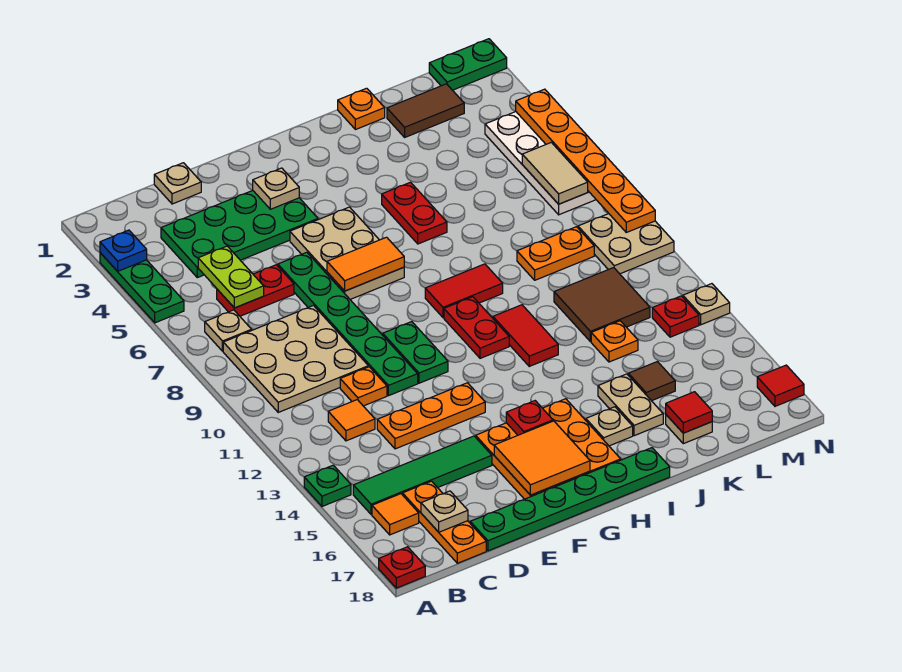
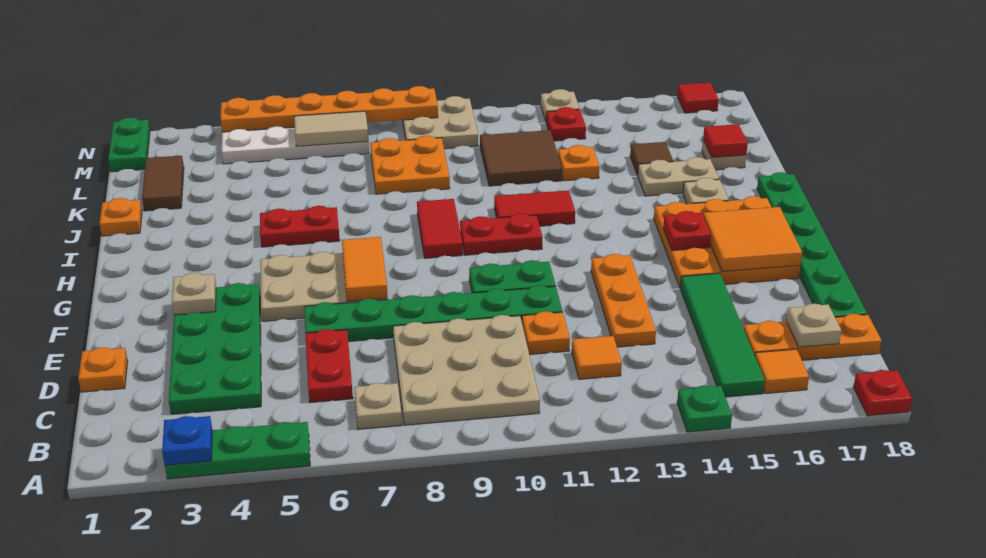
lime plate C5:C6 level 2 -> none
tan plate D1 level 1 -> orange plate D1 level 1
orange plate K9:L9 level 1 -> orange plate K8:L9 level 1

